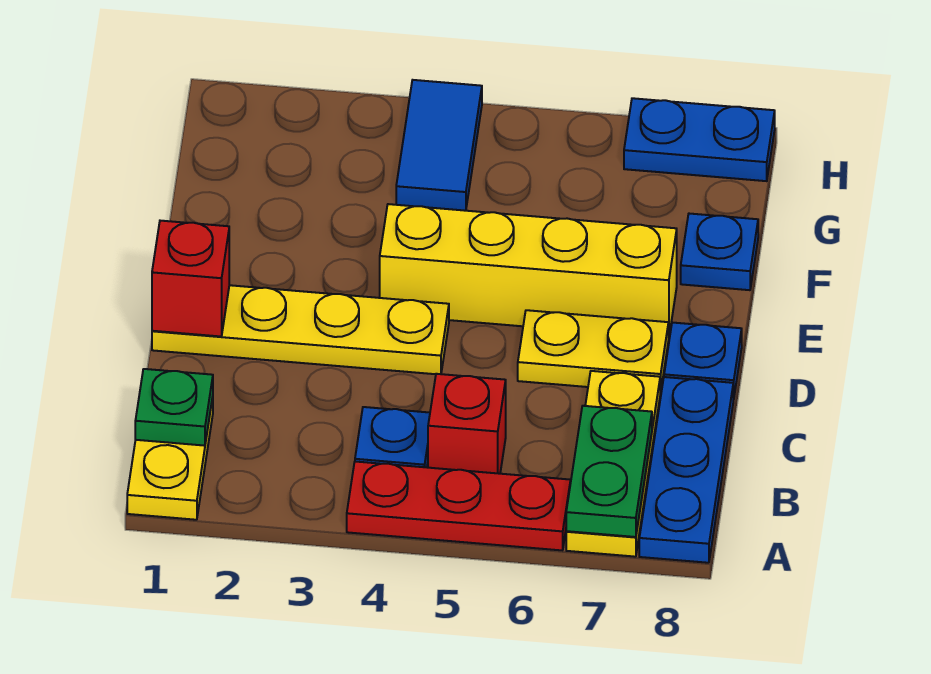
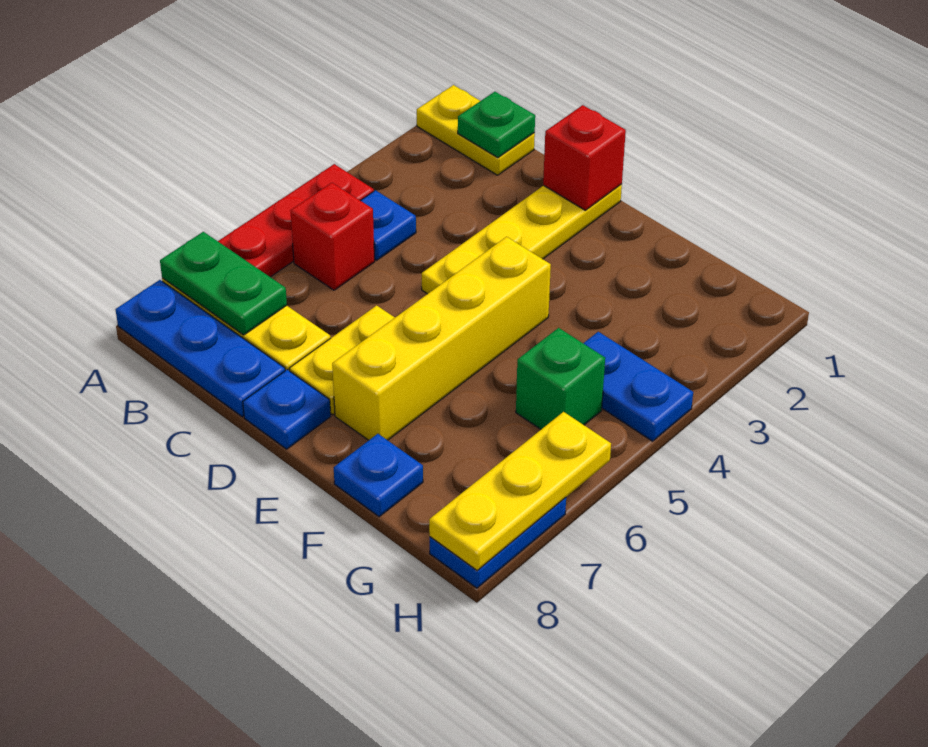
blue tile G4:H4 level 1 -> blue plate G4:H4 level 1
none -> green brick G5 level 1
none -> yellow plate H6:H8 level 2

